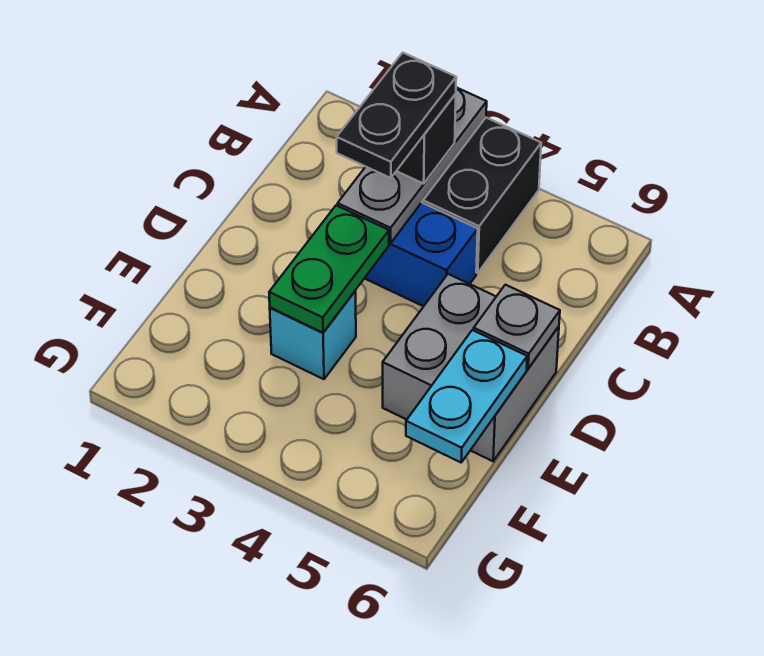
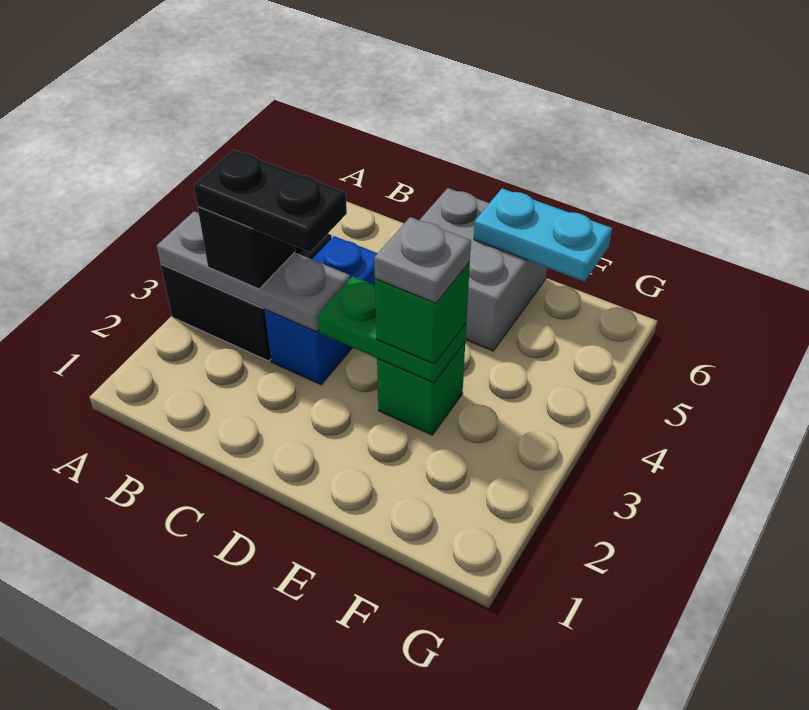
grey plate D6 level 2 -> grey plate E3 level 4
cyan brick E3 level 1 -> green brick E3 level 1
none -> green brick E3 level 3

